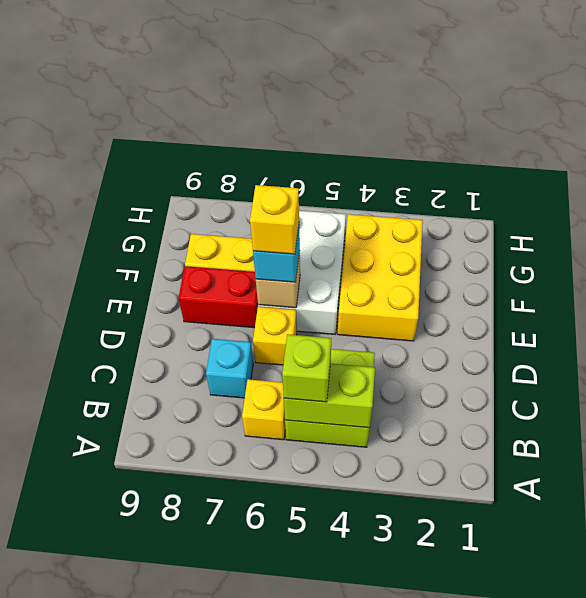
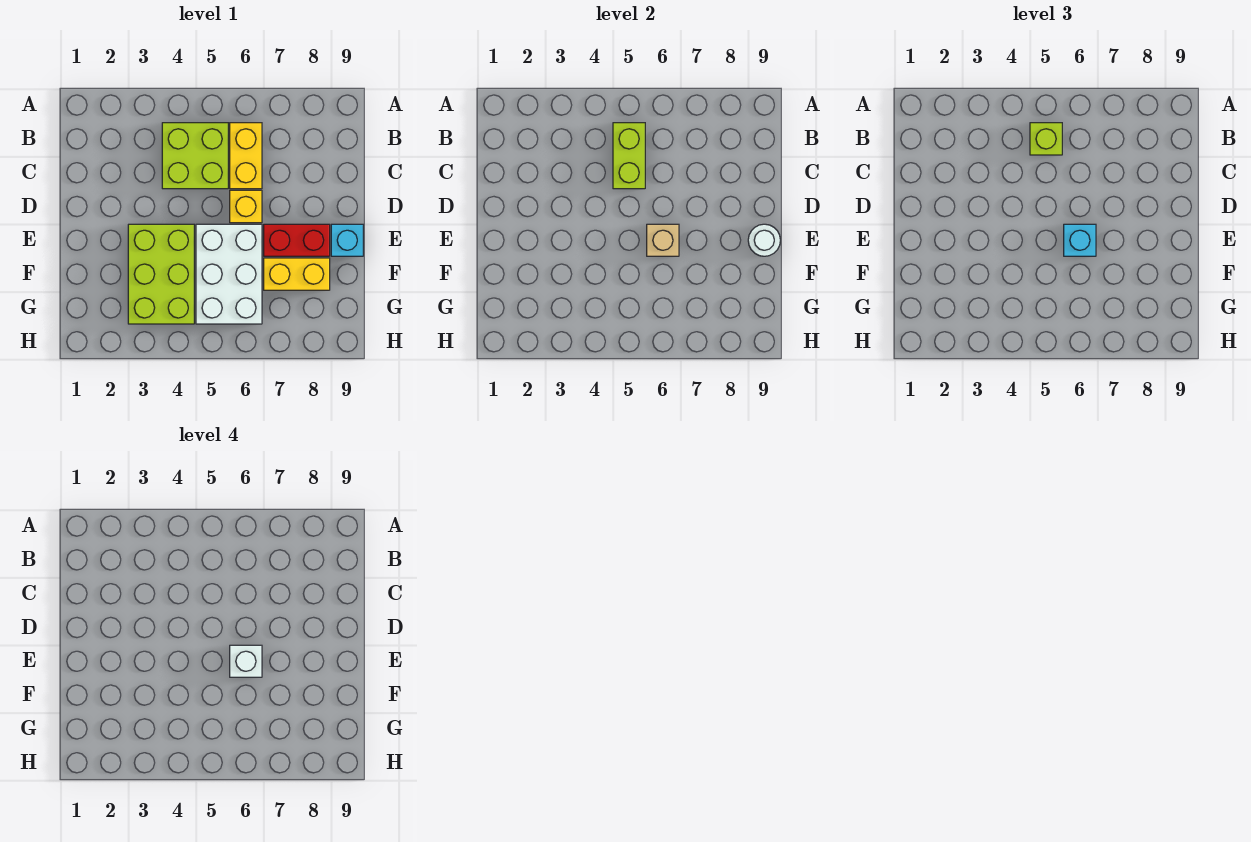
lime brick B4:B5 level 2 -> lime brick B5:C5 level 2
yellow brick B6 level 1 -> yellow brick B6:C6 level 1
cyan brick C7 level 1 -> cyan brick E9 level 1
yellow brick E3:G4 level 1 -> lime brick E3:G4 level 1
yellow brick E6 level 4 -> white brick E6 level 4
none -> white round brick E9 level 2

